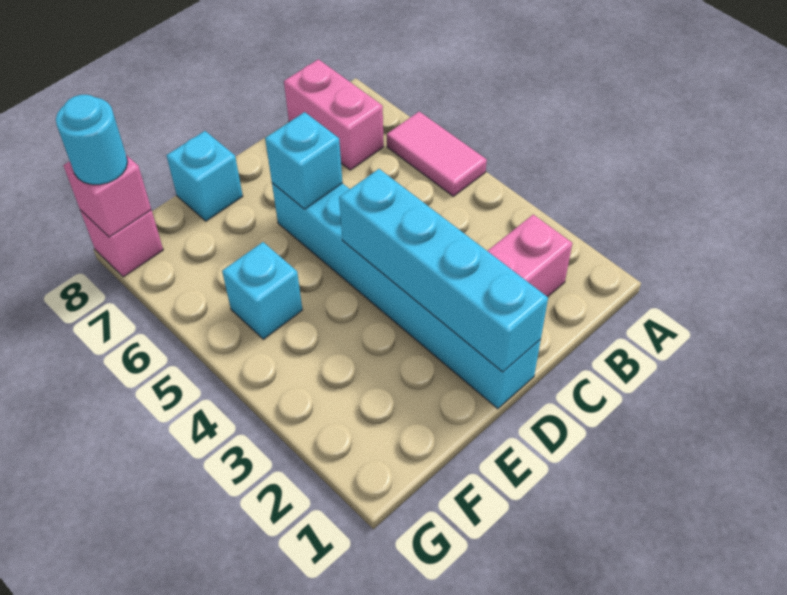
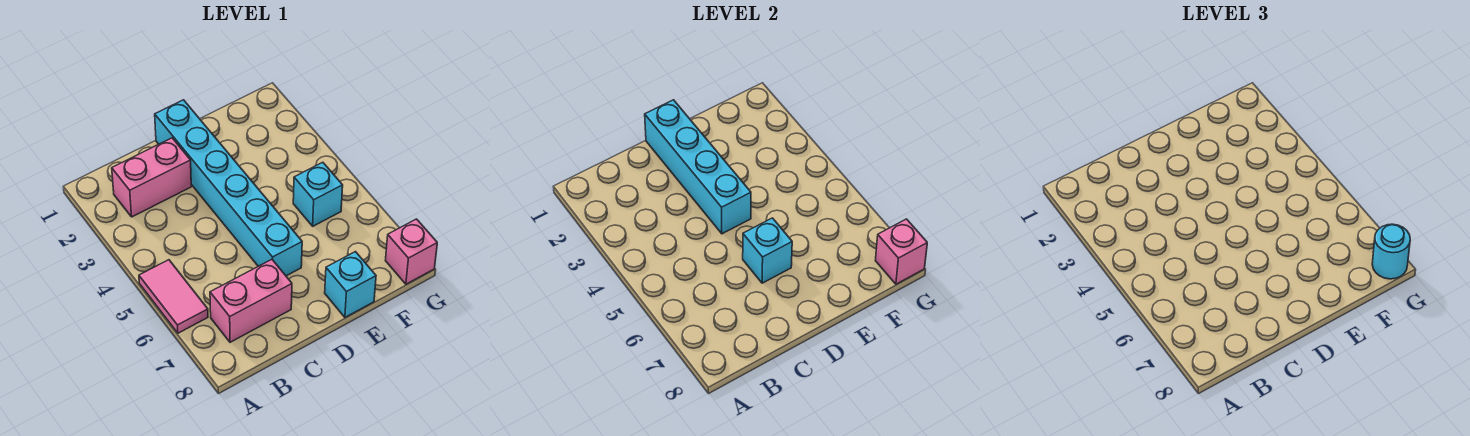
pink brick B7:B8 level 1 -> pink brick B7:C7 level 1

